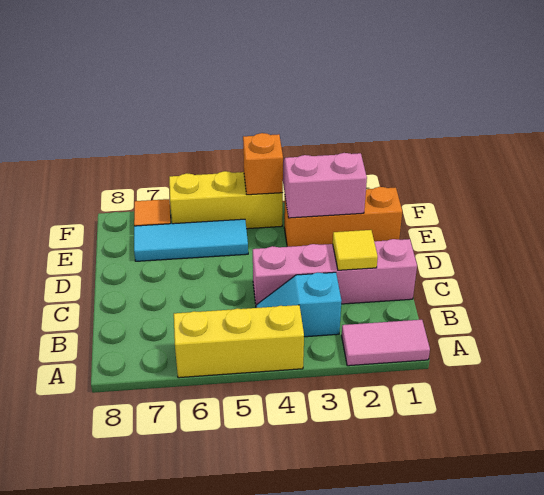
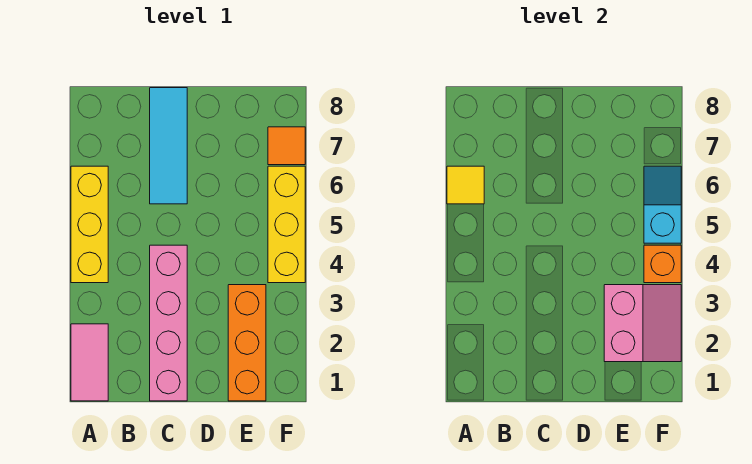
cyan slope B3:B4 level 1 top 3 -> cyan slope F5:F6 level 2 top 5
yellow tile C2 level 2 -> yellow tile A6 level 2
cyan tile E5:E7 level 1 -> cyan tile C6:C8 level 1

